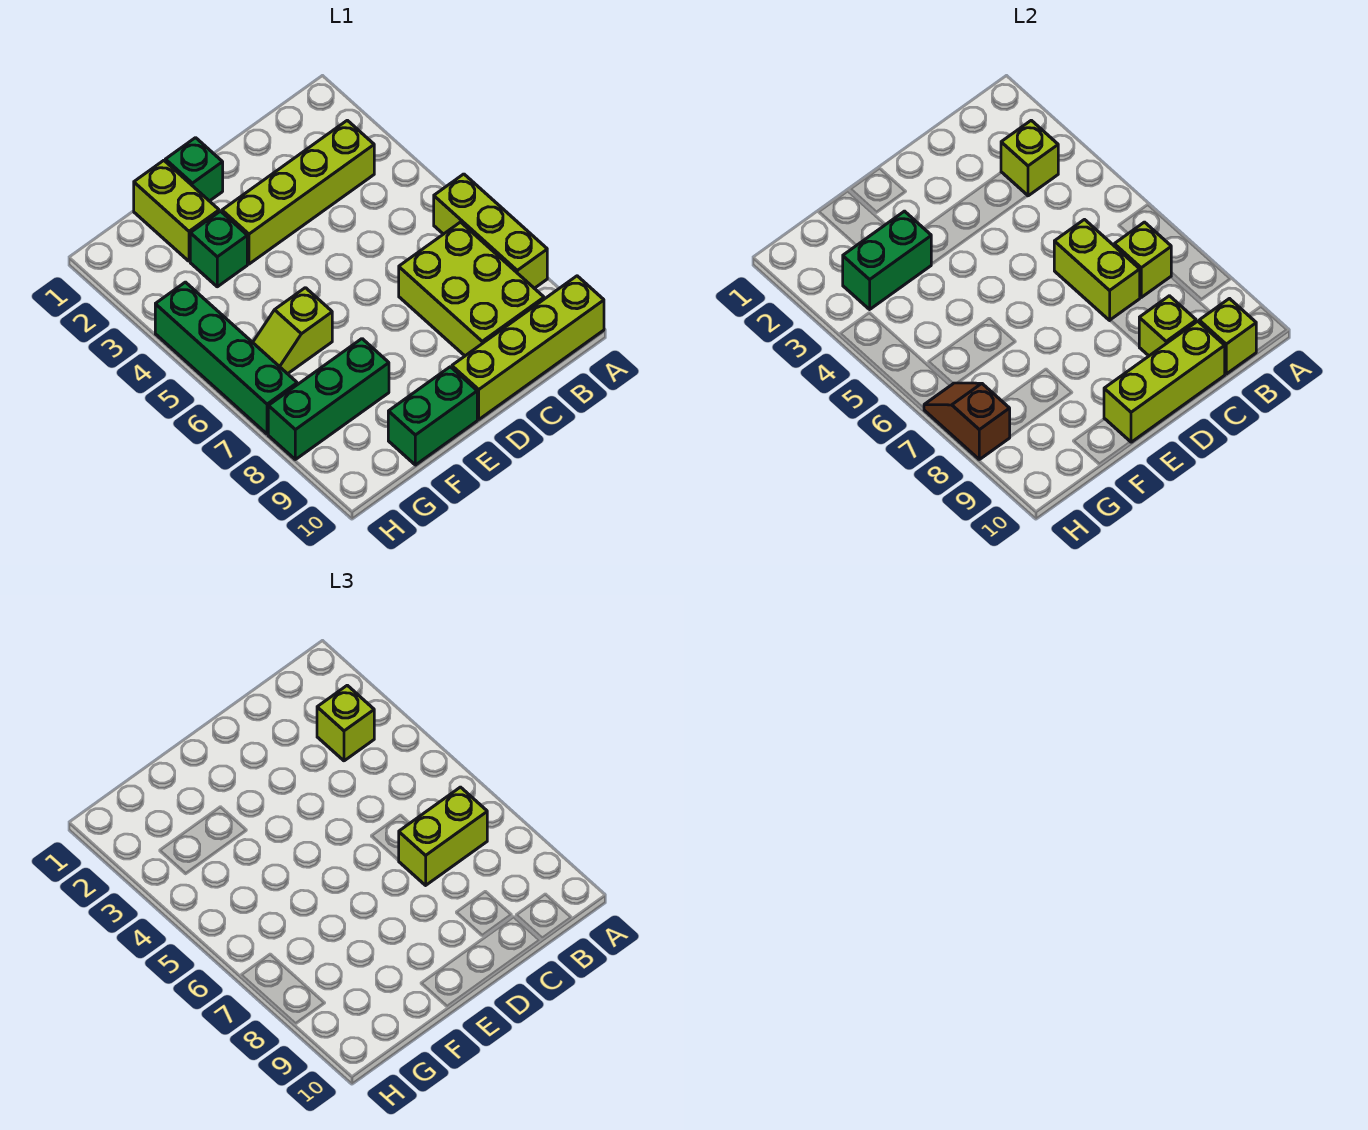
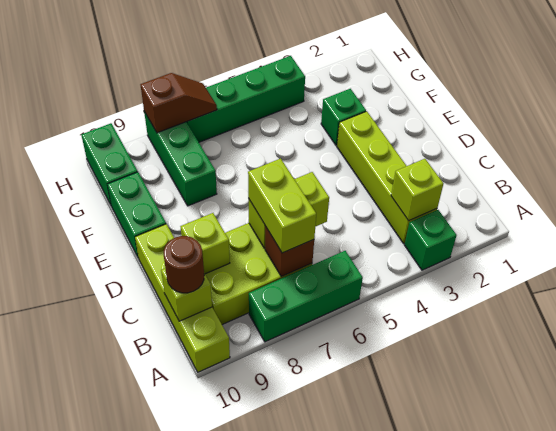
lime brick A6:A8 level 1 -> green brick A6:A8 level 1
lime brick B3 level 3 -> none
lime brick B7 level 2 -> brown brick B7 level 2
none -> brown round brick B10 level 3
lime brick C10:E10 level 2 -> none
green brick E1 level 1 -> green brick A3 level 1
lime brick F1:F2 level 1 -> none
green brick F3:G3 level 2 -> green brick G10:H10 level 1
lime slope F6:G6 level 1 top F -> none

